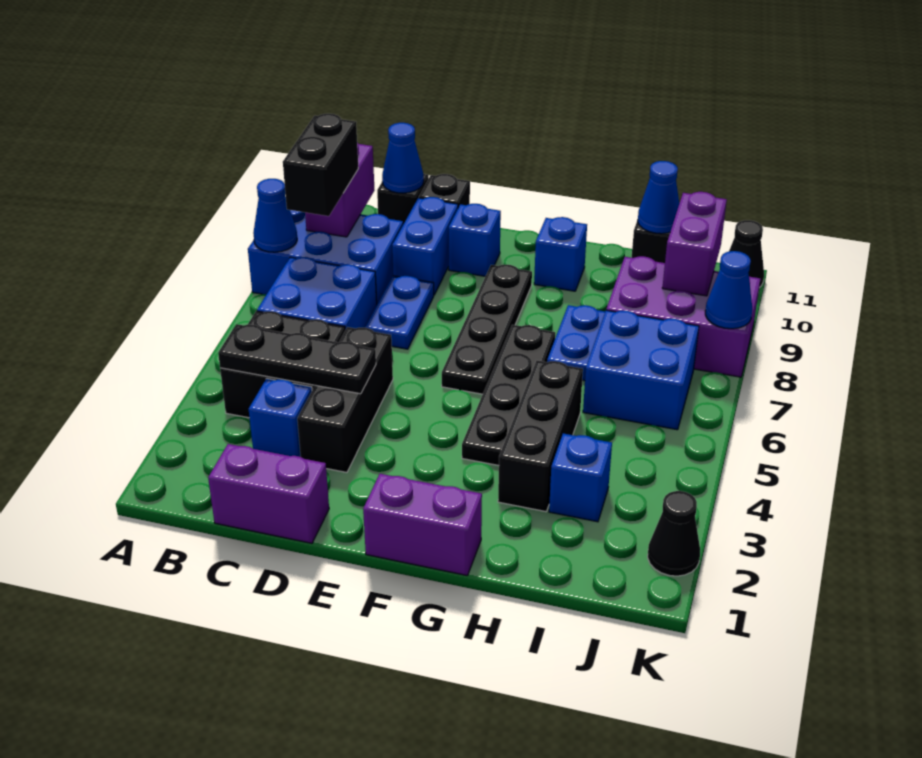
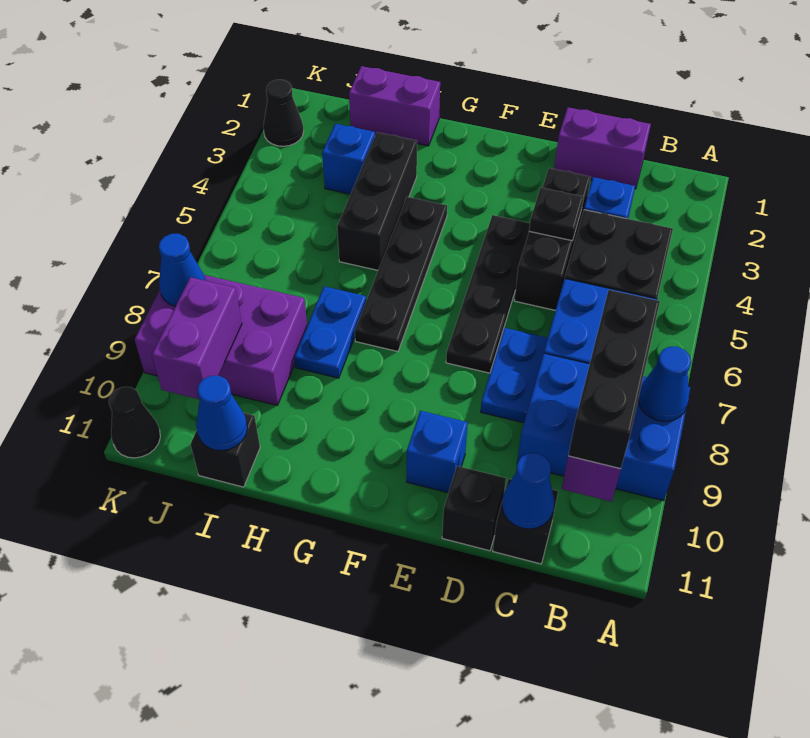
black plate B4:D4 level 2 -> black plate D4 level 2
black brick B8:B9 level 3 -> black brick B8:B10 level 3
blue brick D9:D10 level 1 -> none
purple brick F1:G1 level 1 -> purple brick H1:I1 level 1
black plate F6:F9 level 1 -> black plate E4:E7 level 1
blue brick G10 level 1 -> none
blue brick I6:J7 level 1 -> none

